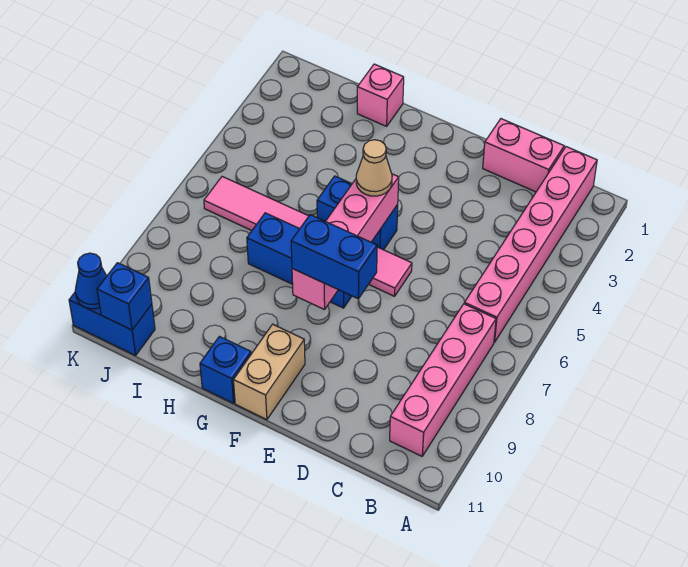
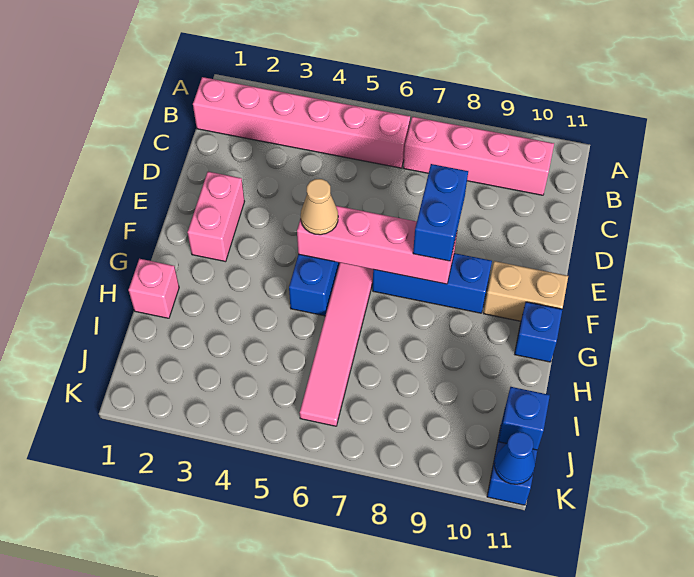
pink brick C1:D1 level 1 -> pink brick E2:F2 level 1
blue brick F7:H7 level 1 -> blue brick F7:F9 level 1

